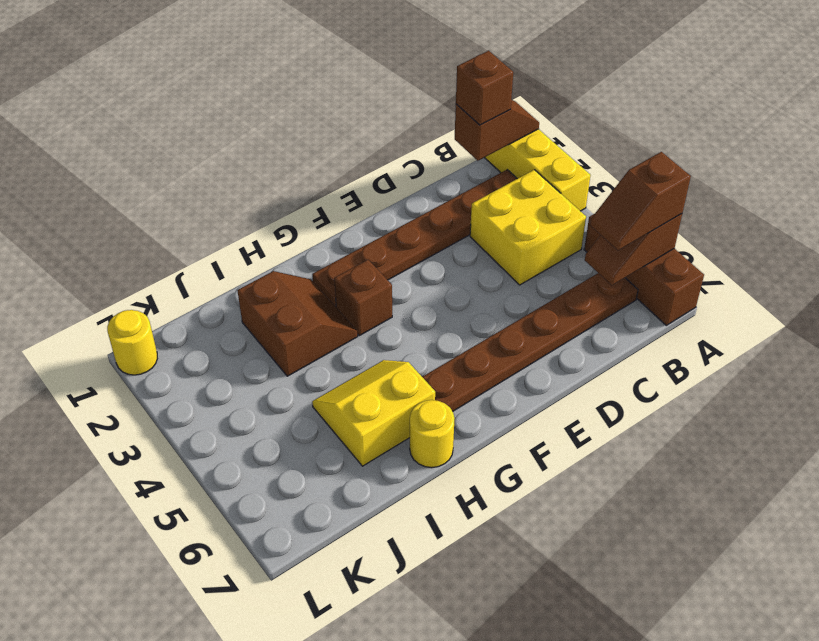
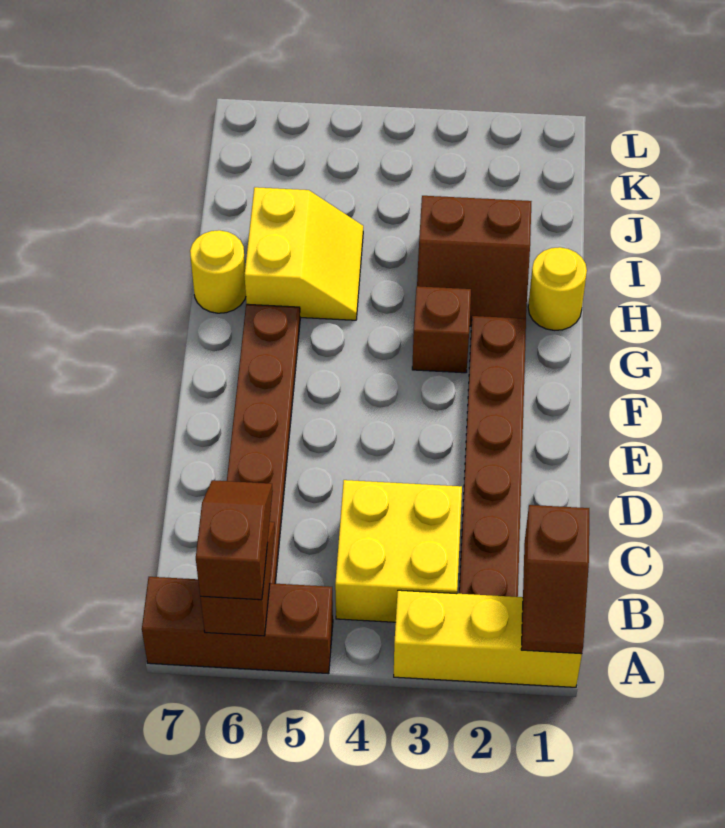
brown brick B1 level 3 -> none
yellow round brick L1 level 1 -> yellow round brick H1 level 1

